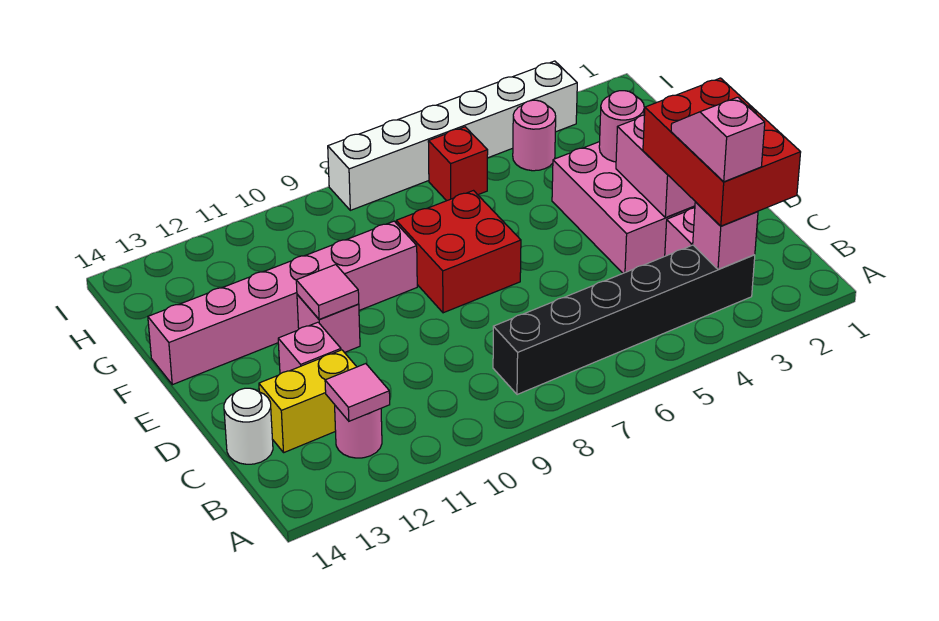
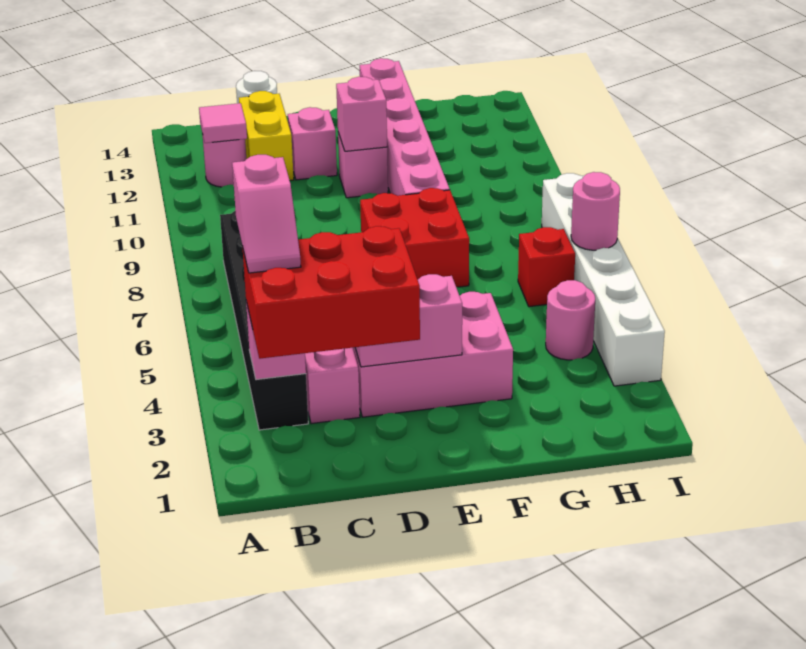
pink slope B3:C3 level 4 top B -> pink slope B3:B4 level 4 top 4
pink tile E11 level 2 -> pink brick E11 level 2
pink round brick F3 level 2 -> pink round brick I6 level 2

